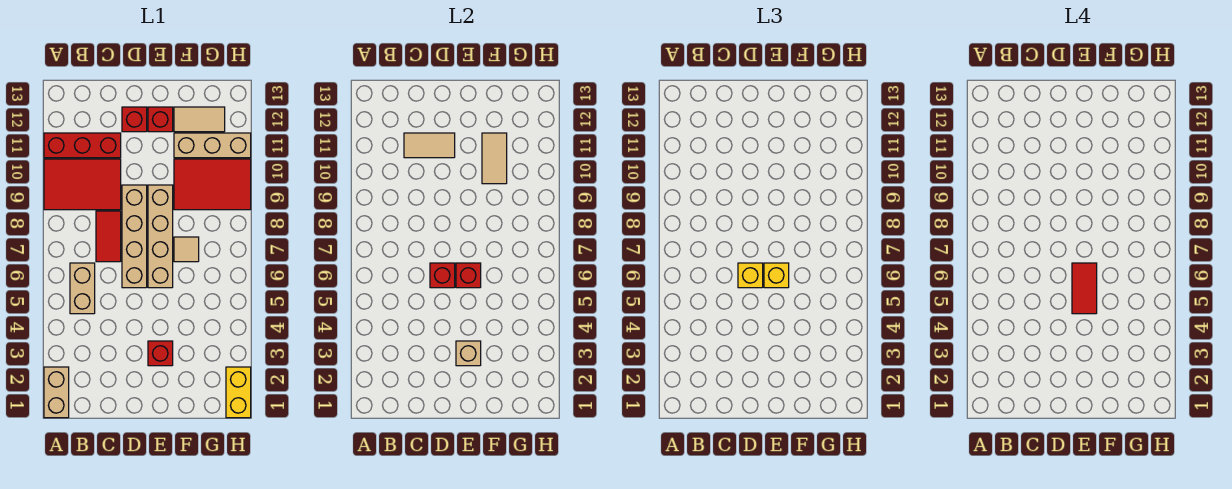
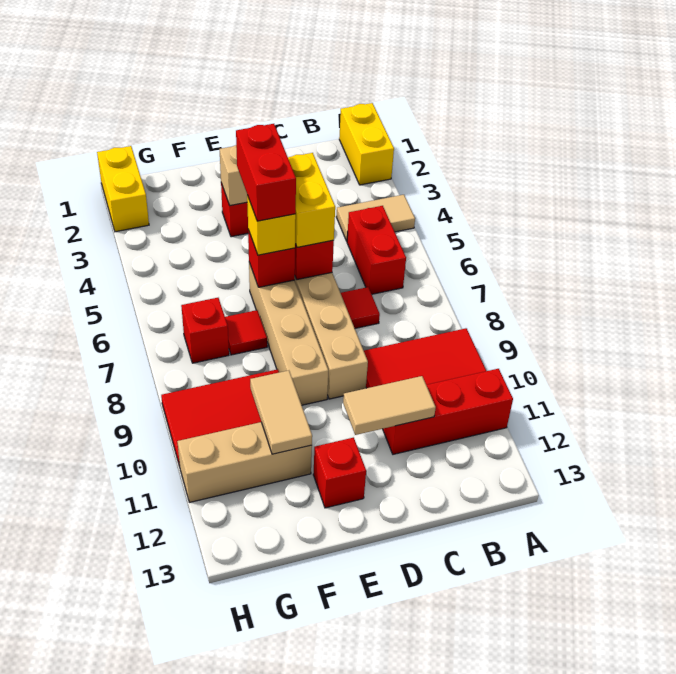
tan brick A1:A2 level 1 -> yellow brick A1:A2 level 1
tan brick B5:B6 level 1 -> red brick B5:B6 level 1
red tile C7:C8 level 1 -> red tile C7 level 1
yellow brick D6 level 3 -> yellow brick D5:D6 level 3
red brick D12 level 1 -> red brick G7 level 1
red tile E5:E6 level 4 -> red brick E5:E6 level 4
tan tile F7 level 1 -> red tile F7 level 1
tan tile F12:G12 level 1 -> tan tile A4:B4 level 1

